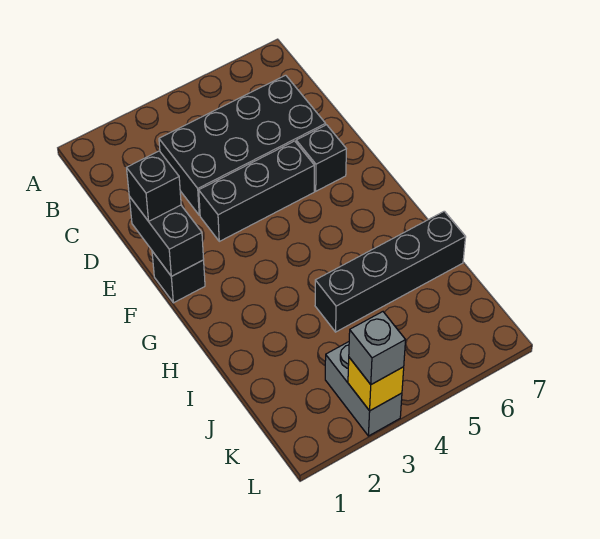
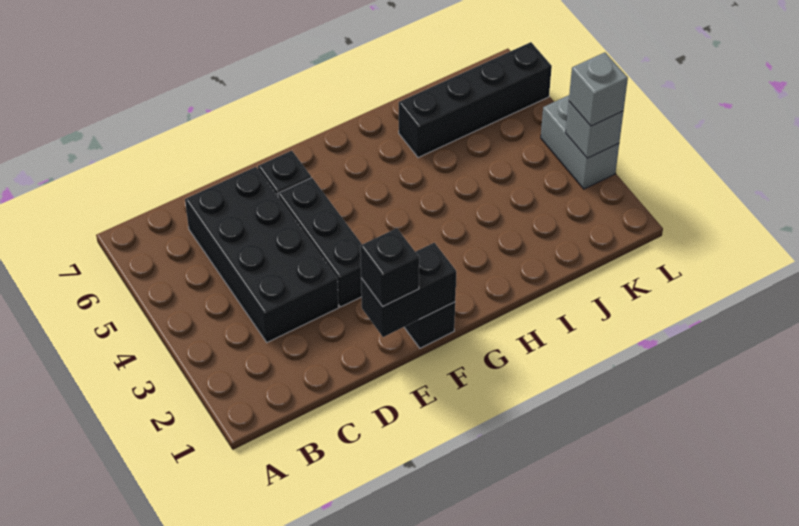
black brick I4:I7 level 1 -> black brick I6:L6 level 1
grey brick K3:L3 level 1 -> grey brick L3:L4 level 1
yellow brick L3 level 2 -> grey brick L3 level 2

